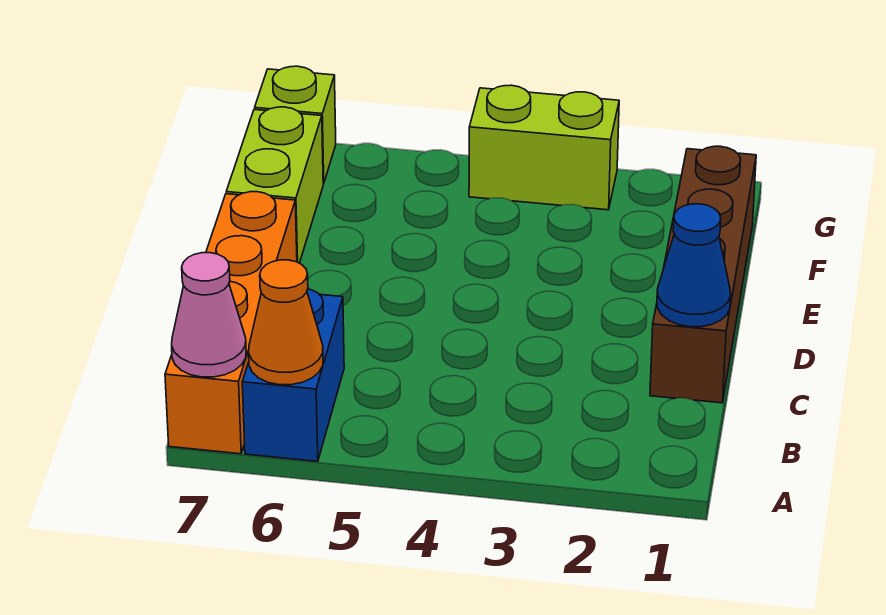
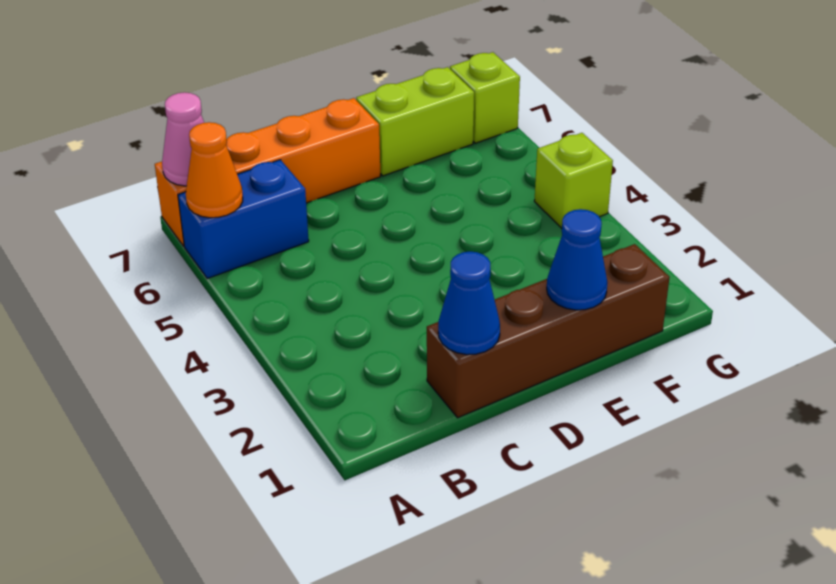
none -> blue cone E1 level 2
lime brick G3:G4 level 1 -> lime brick G4 level 1

